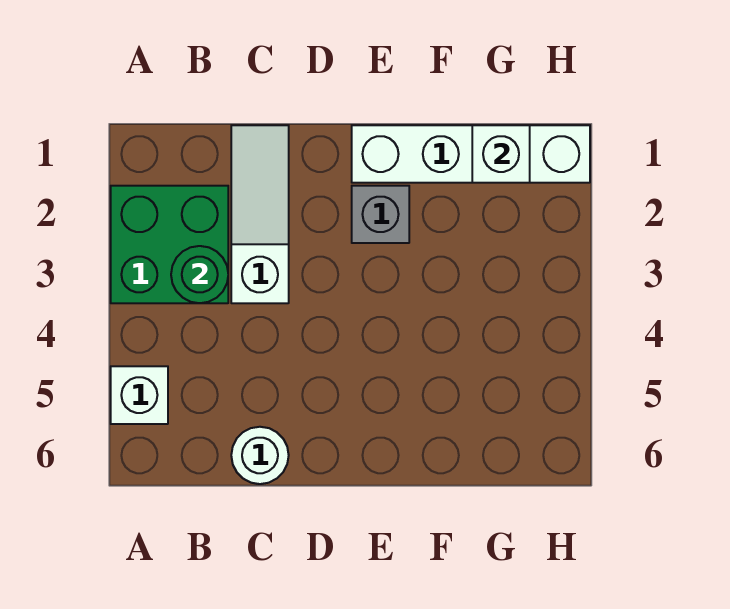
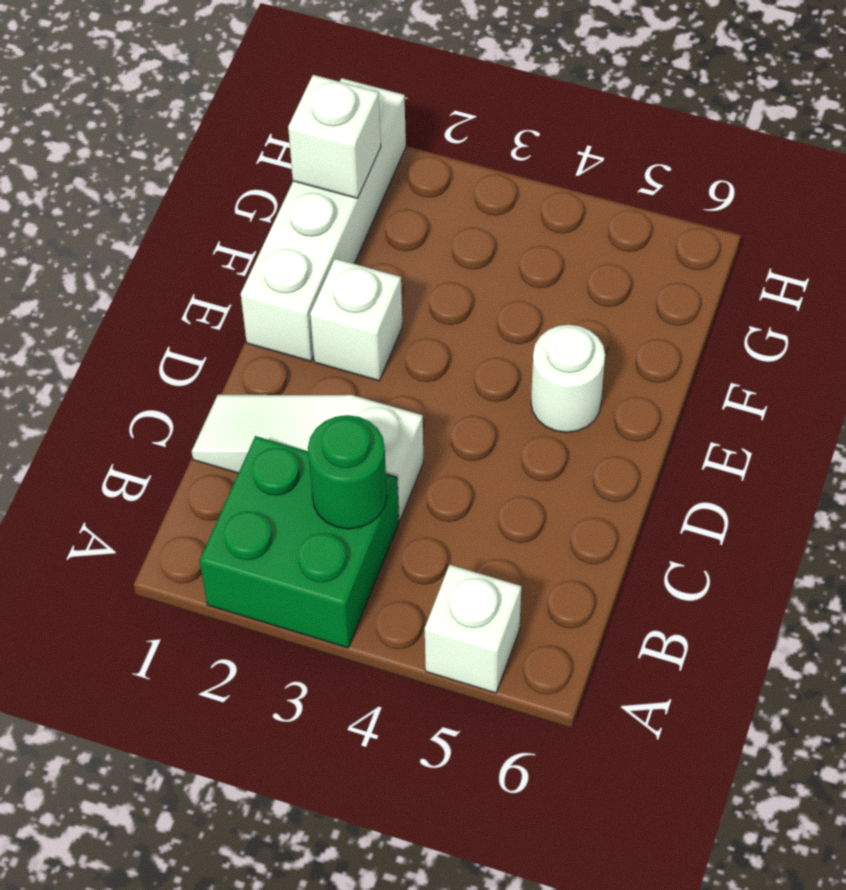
white round brick C6 level 1 -> white round brick E5 level 1
grey brick E2 level 1 -> white brick E2 level 1

